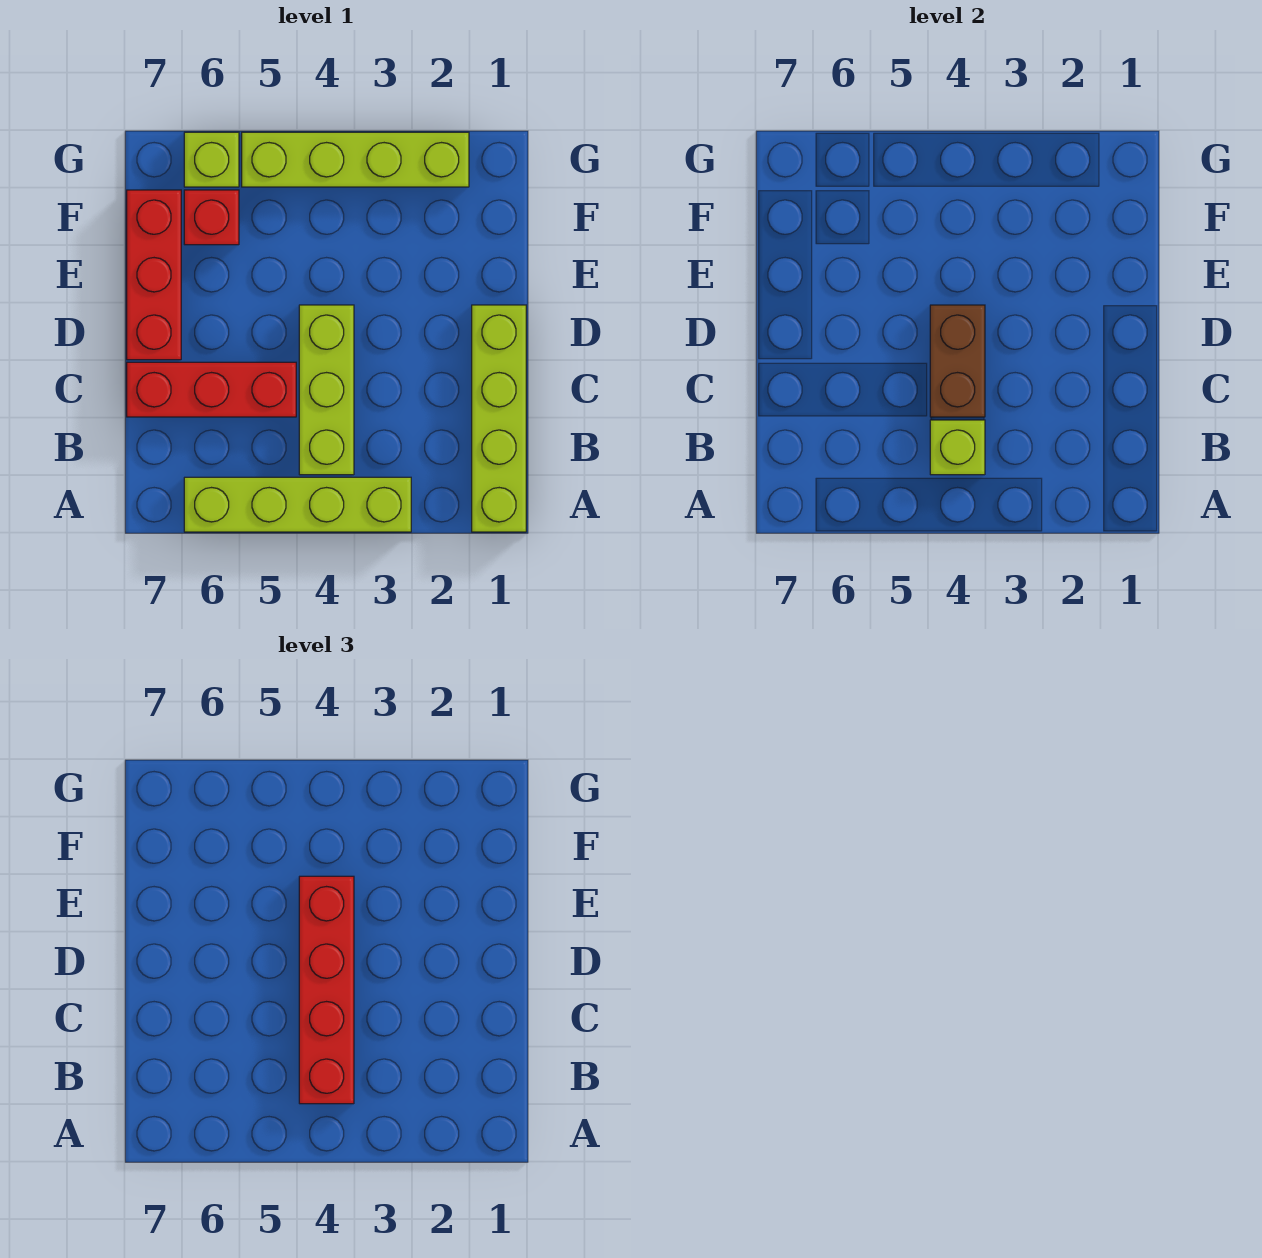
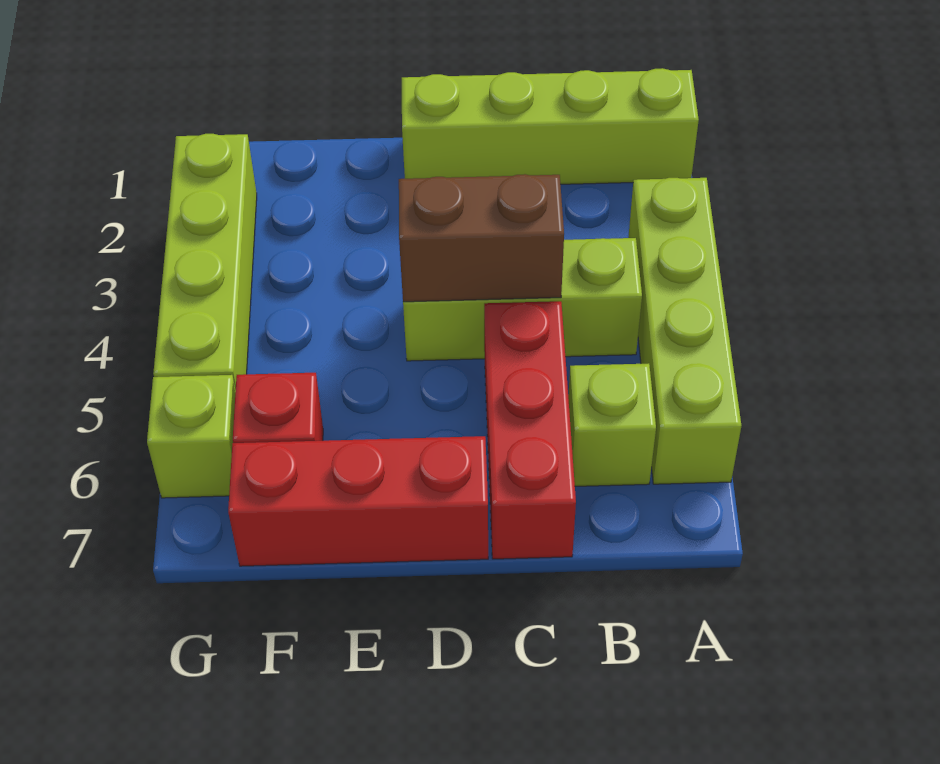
lime brick B4 level 2 -> lime brick B6 level 1
red brick B4:E4 level 3 -> none

